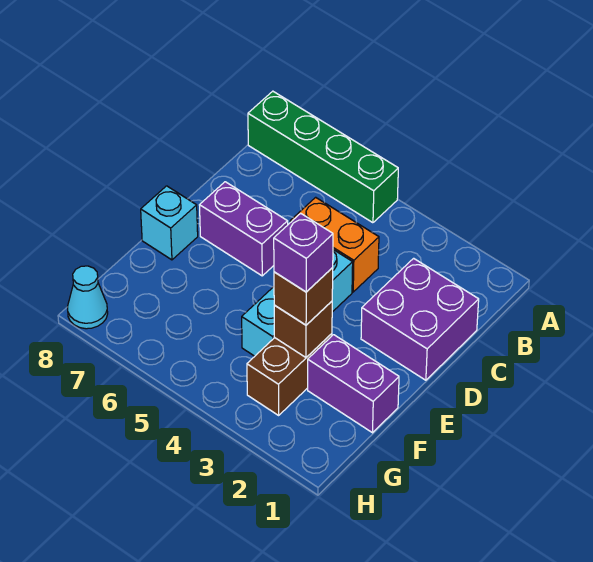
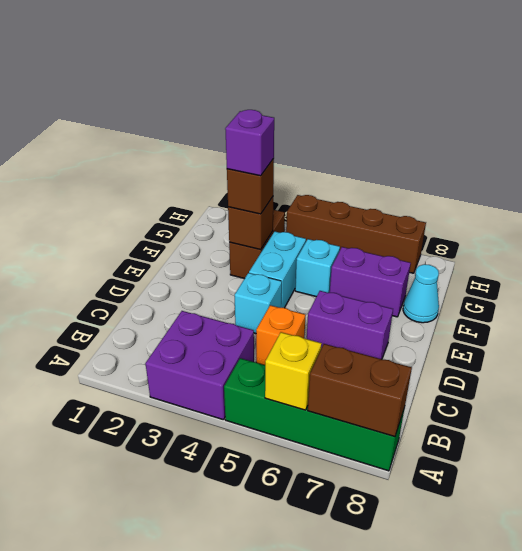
none -> yellow brick A6 level 2
none -> brown brick A7:A8 level 2
purple brick C1:D2 level 1 -> purple brick A3:B4 level 1
orange brick C4:C5 level 1 -> orange brick C5 level 1
cyan brick E8 level 1 -> cyan brick F5 level 1
purple brick F1:F2 level 1 -> purple brick F6:F7 level 1
none -> brown brick H4:H7 level 1
cyan cone H8 level 1 -> cyan cone F8 level 1

